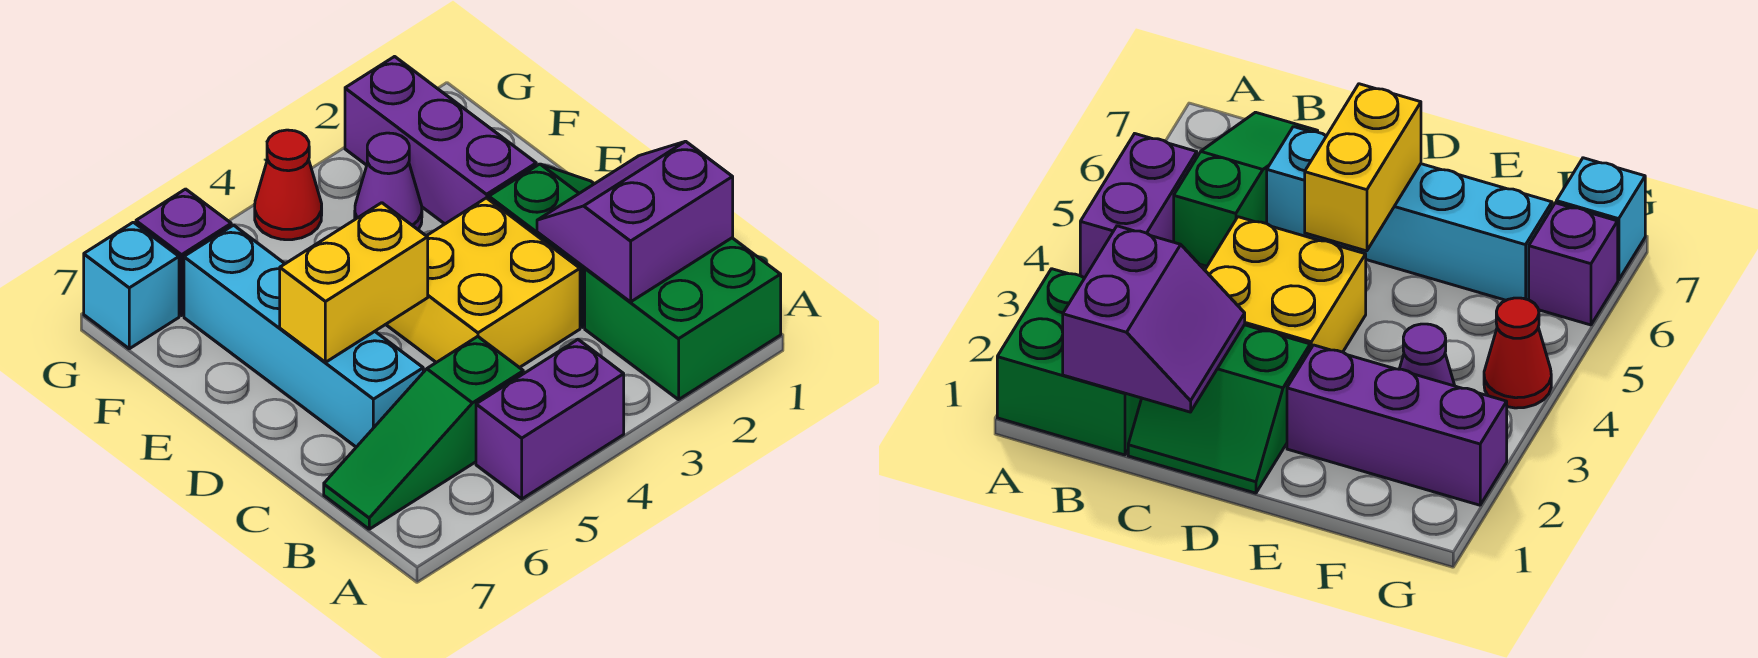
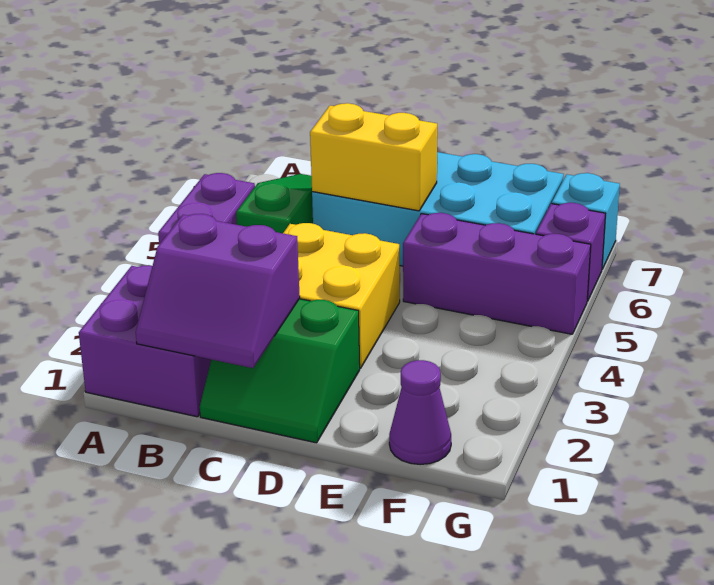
green brick A1:B2 level 1 -> purple brick A1:B2 level 1
purple slope B1:C2 level 2 top B -> purple slope B1:C2 level 2 top 2
cyan brick C6:F6 level 1 -> cyan brick C6:F7 level 1
yellow brick D5:D6 level 2 -> yellow brick C6:D6 level 2
purple brick E2:G2 level 1 -> purple brick E5:G5 level 1
purple cone F3 level 1 -> purple cone F1 level 1
red cone G4 level 1 -> none

